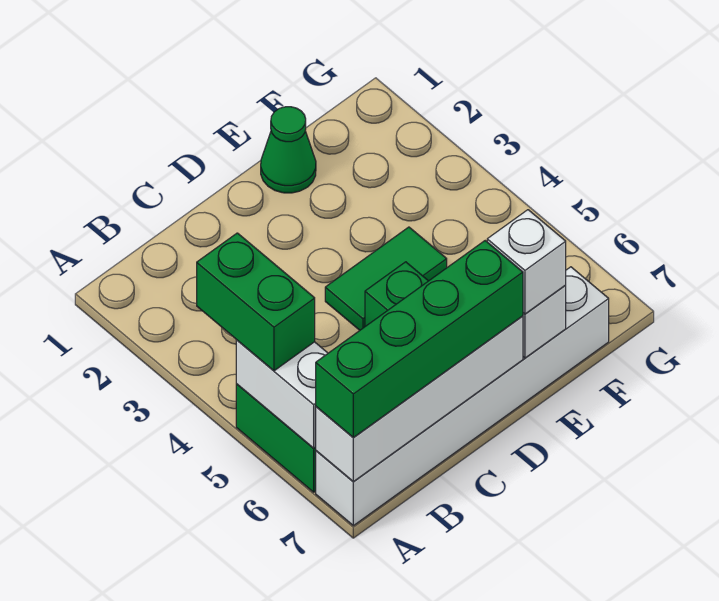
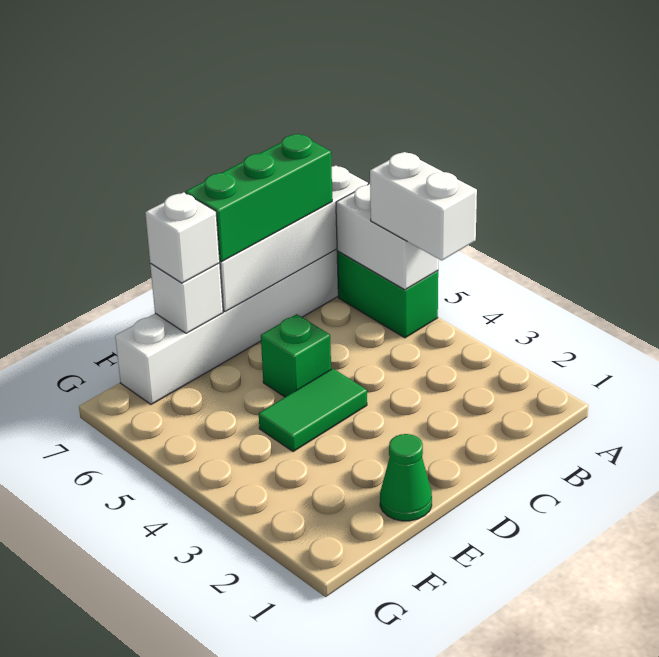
green brick A4:A5 level 3 -> white brick A4:A5 level 3
green brick A7:D7 level 3 -> green brick B7:D7 level 3

